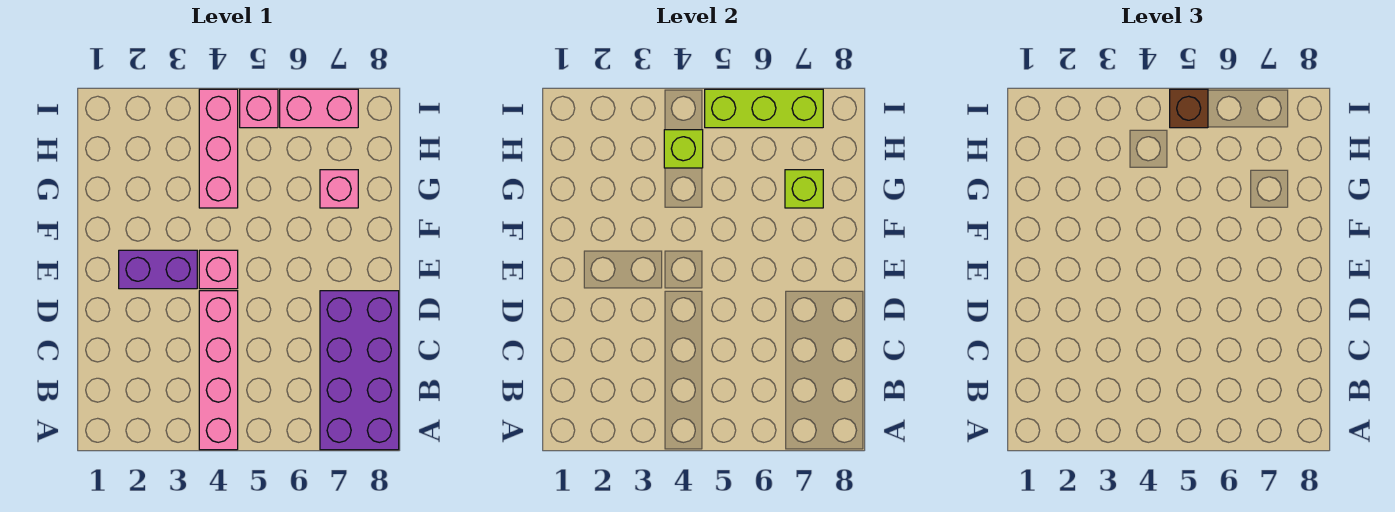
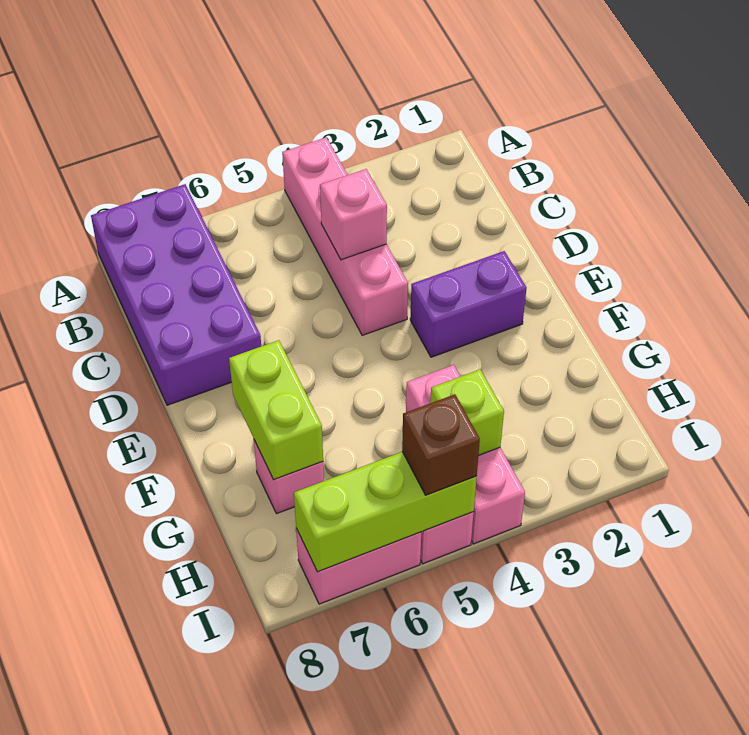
pink brick E4 level 1 -> pink brick C4 level 2
lime brick G7 level 2 -> lime brick F7:G7 level 2

